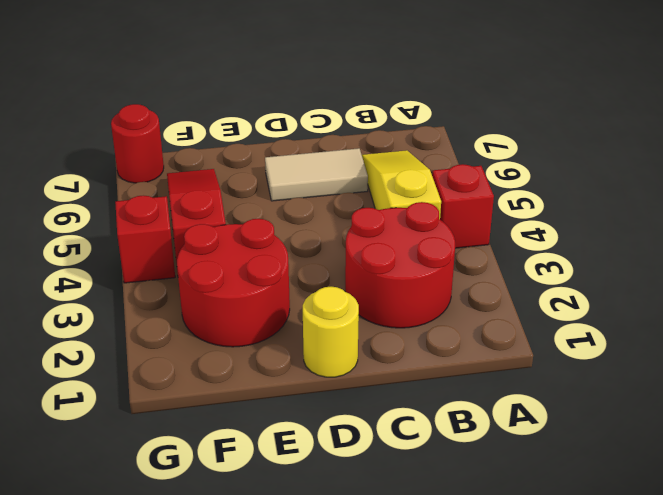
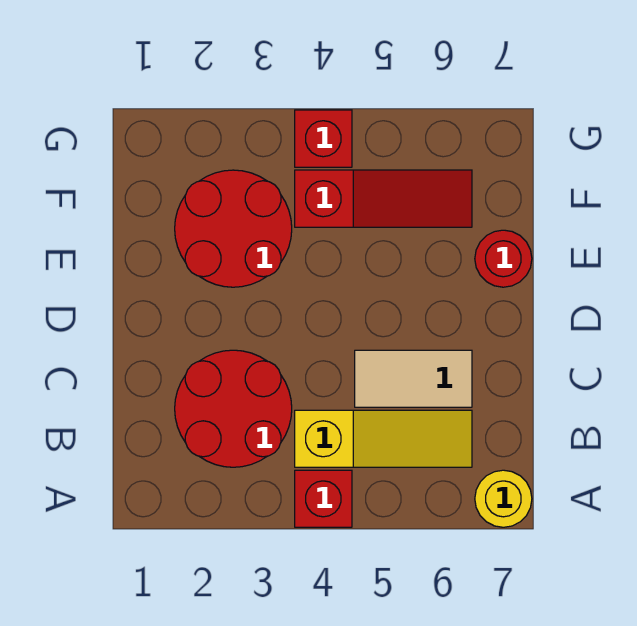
tan tile C6:D6 level 1 -> tan tile C5:C6 level 1
yellow round brick D1 level 1 -> yellow round brick A7 level 1
red round brick G7 level 1 -> red round brick E7 level 1

